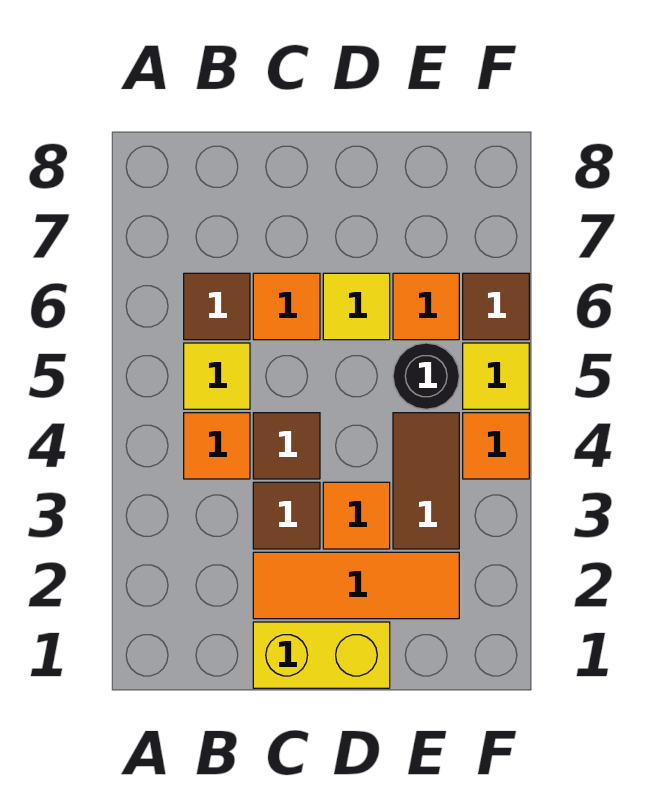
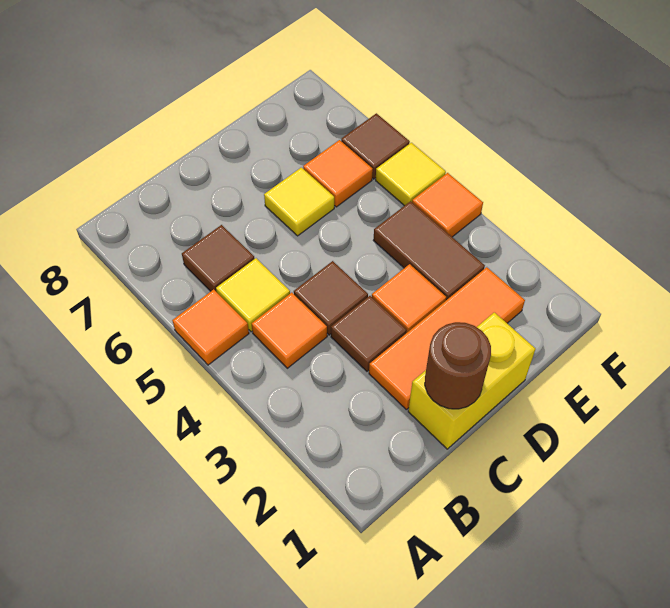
none -> brown round brick C1 level 2
orange tile C6 level 1 -> orange tile A5 level 1
black round brick E5 level 1 -> none

